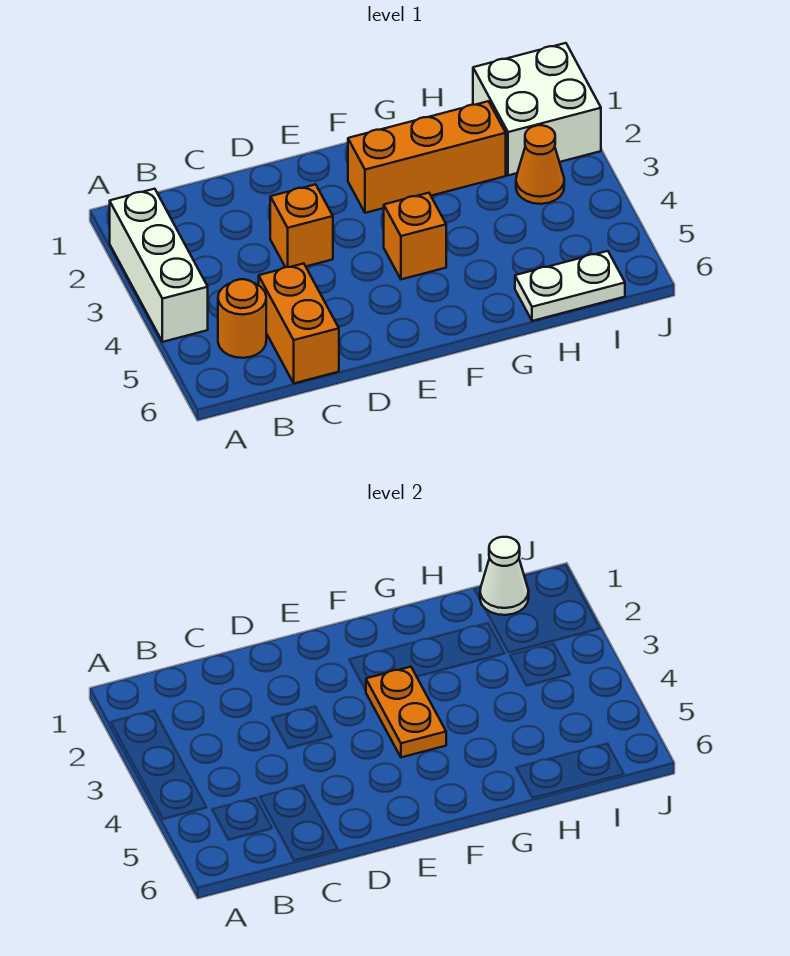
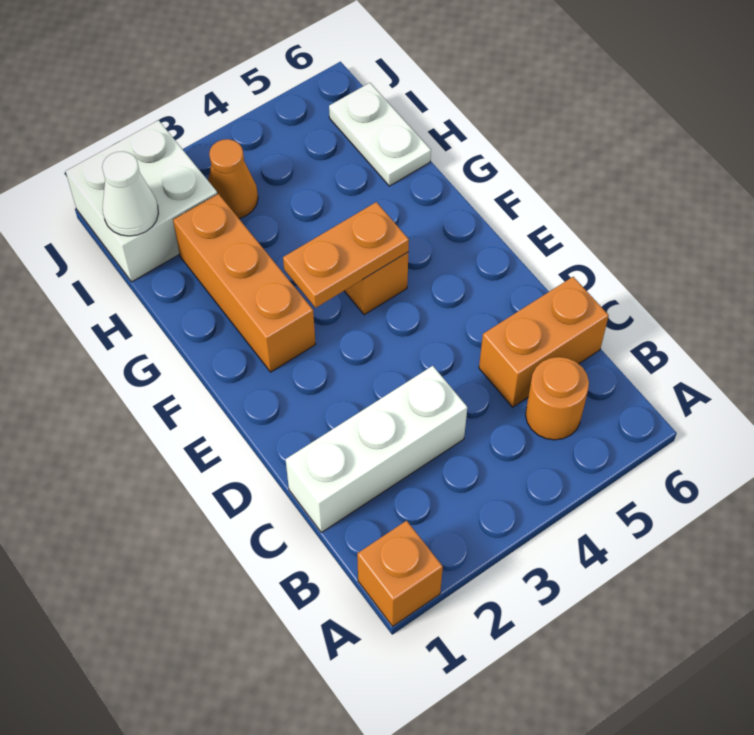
white brick A2:A4 level 1 -> white brick C1:C3 level 1
orange brick D3 level 1 -> orange brick A1 level 1

